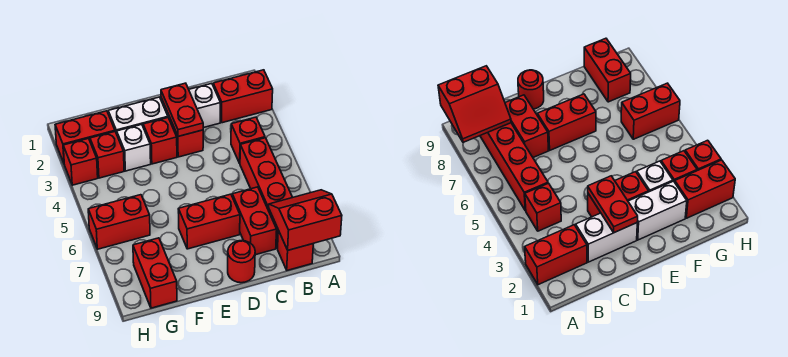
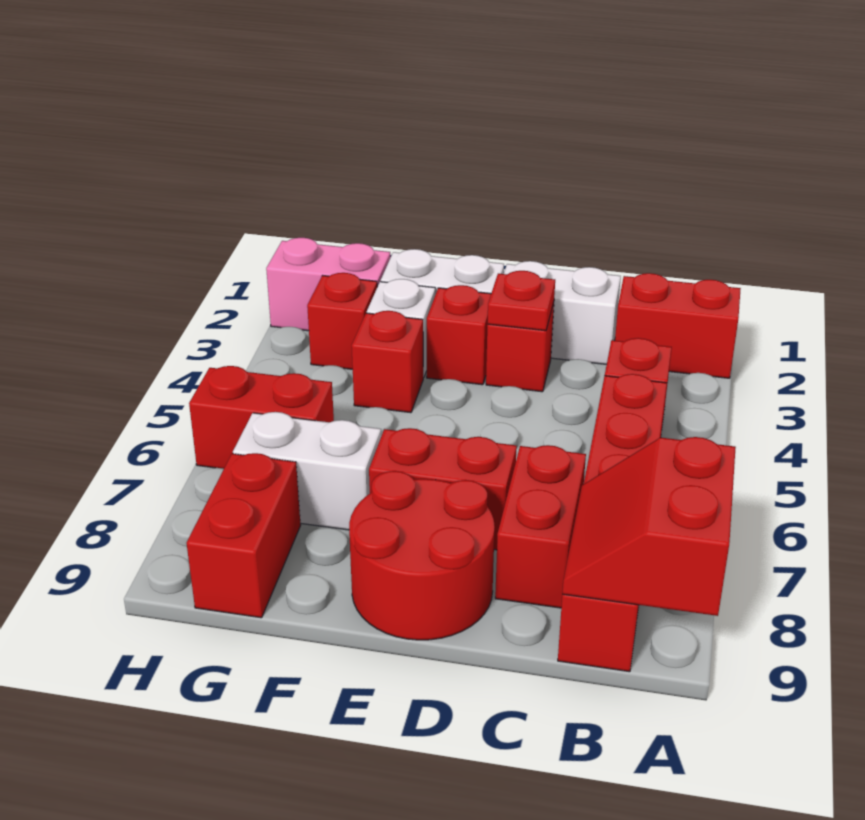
red slope A8:B9 level 2 top 9 -> red slope A8:B9 level 2 top A
red plate D2:D3 level 2 -> red plate D3 level 2
red round brick D9 level 1 -> red round brick D8:E9 level 1
none -> white brick F7:G7 level 1
red brick G2:H2 level 1 -> pink brick G2:H2 level 1
red brick H3 level 1 -> red brick F4 level 1

